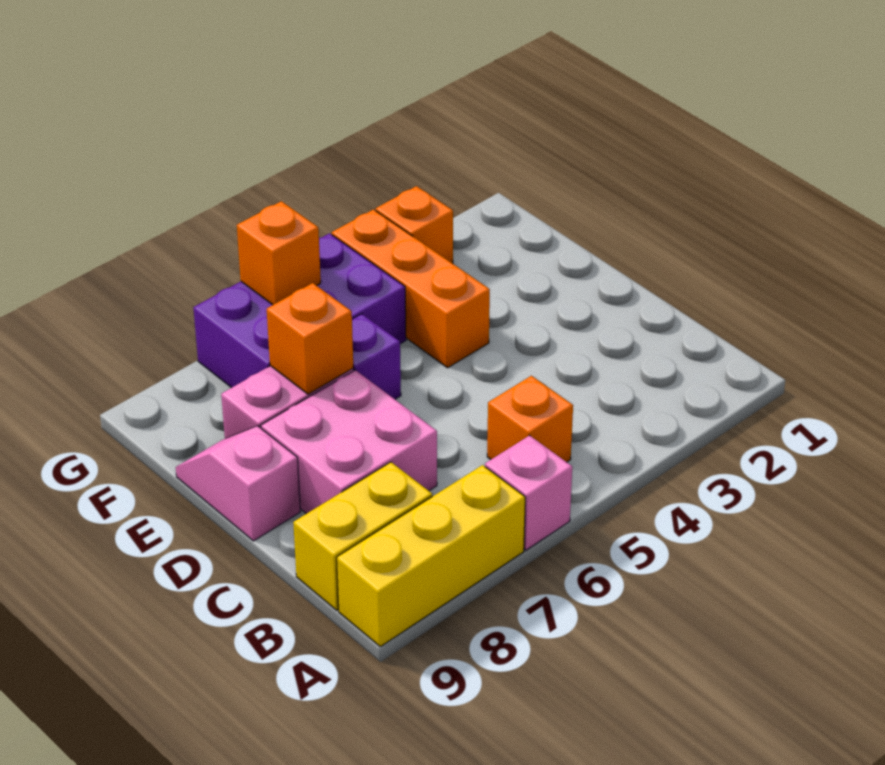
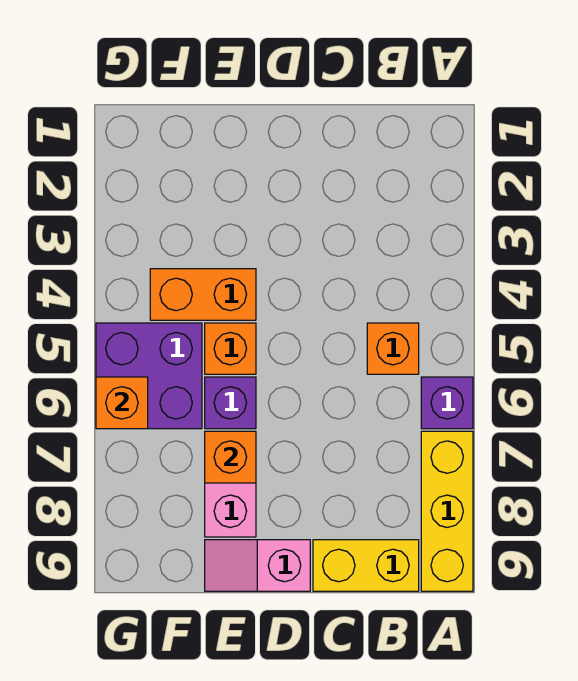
pink brick A6 level 1 -> purple brick A6 level 1
yellow brick B8:B9 level 1 -> yellow brick B9:C9 level 1
pink brick C7:D8 level 1 -> none
orange brick E4:G4 level 1 -> orange brick E4:F4 level 1
purple brick F5:G7 level 1 -> purple brick F5:G6 level 1
orange brick G3 level 1 -> orange brick E5 level 1

